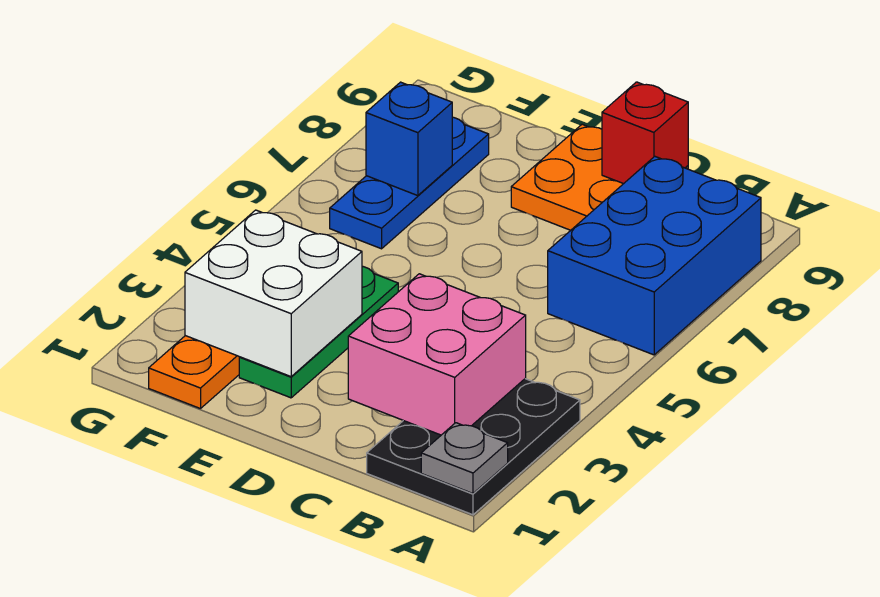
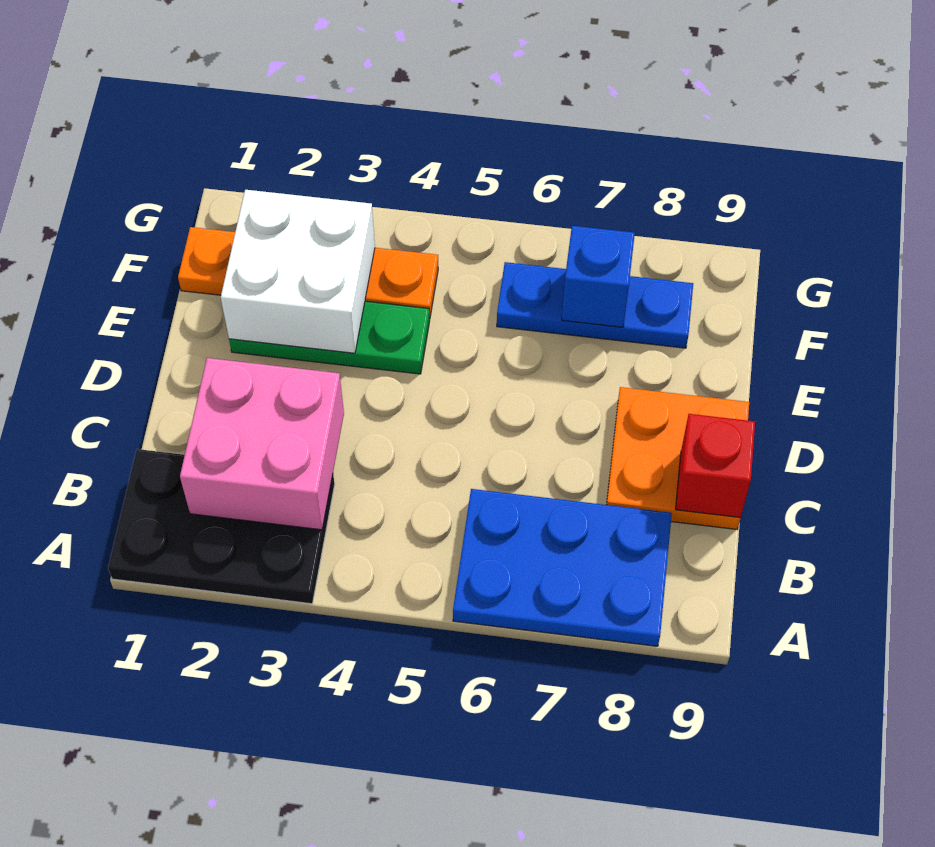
grey plate A1 level 2 -> none
blue brick A6:B8 level 1 -> blue plate A6:B8 level 1

